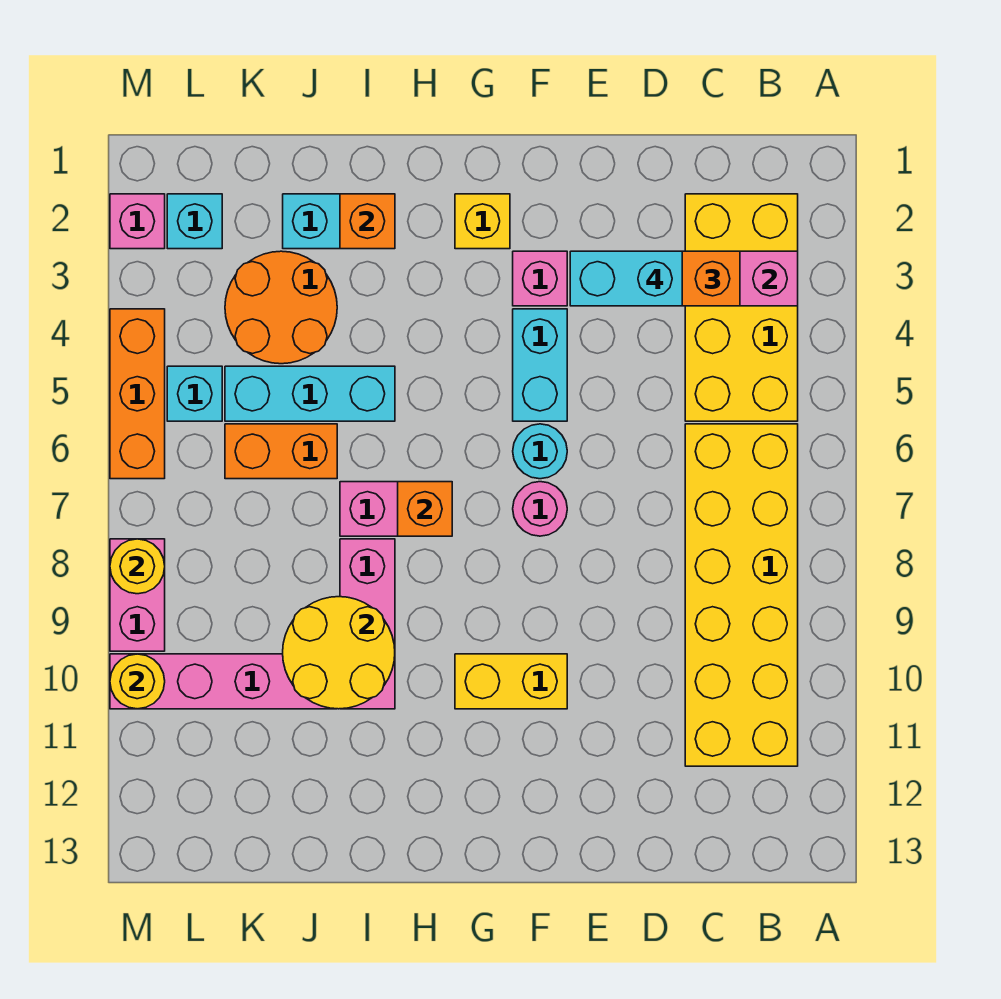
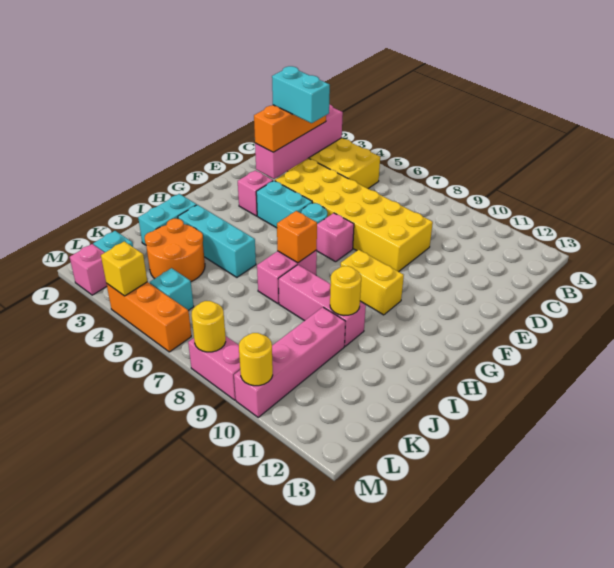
yellow brick B6:C11 level 1 -> yellow brick D4:E9 level 1
cyan brick D3:E3 level 4 -> cyan brick D3:D4 level 4
pink round brick F7 level 1 -> pink brick F7 level 1
yellow brick F10:G10 level 1 -> yellow brick G9:G10 level 1
yellow brick G2 level 1 -> yellow brick M4 level 2
orange brick I2 level 2 -> none
cyan brick I5:K5 level 1 -> cyan brick I3:I5 level 1
yellow round brick I9:J10 level 2 -> yellow round brick I10 level 2
orange brick J6:K6 level 1 -> none

